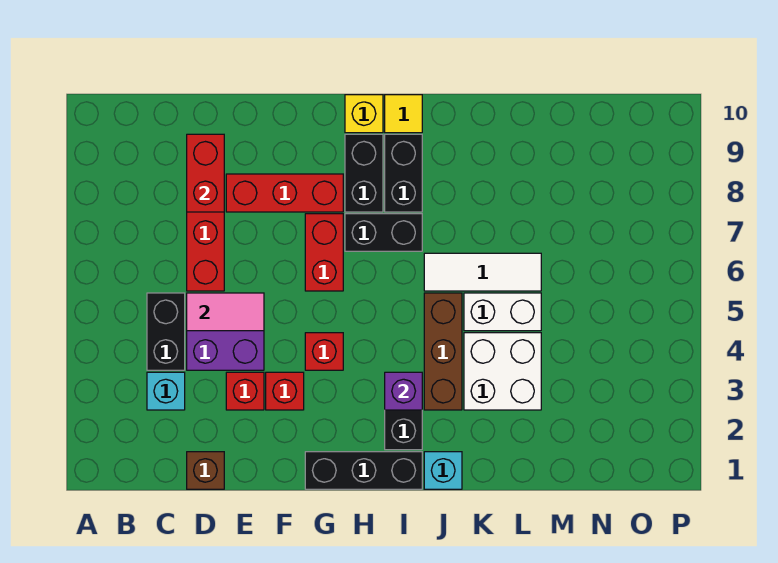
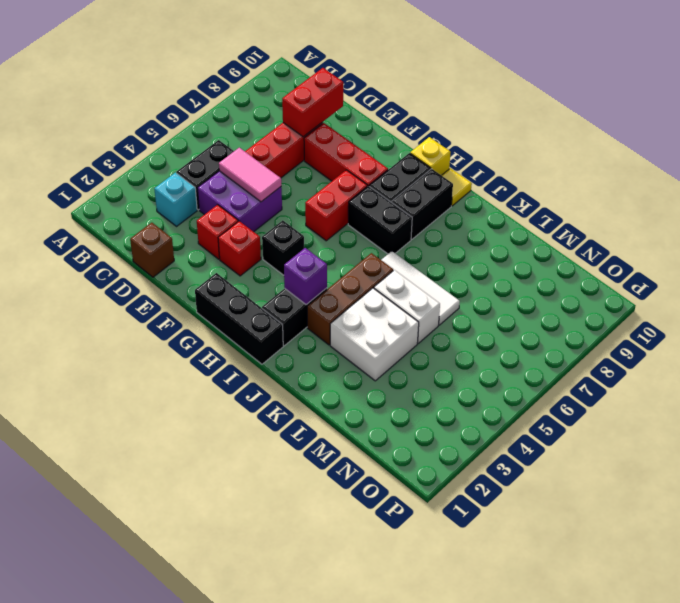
red brick G4 level 1 -> black brick G4 level 1
cyan brick J1 level 1 -> none

